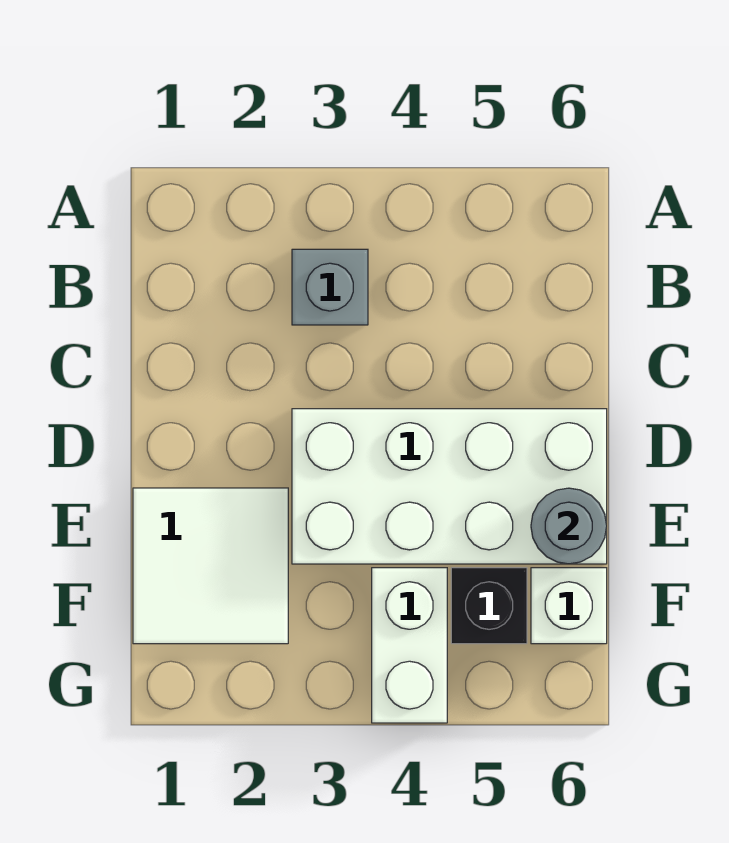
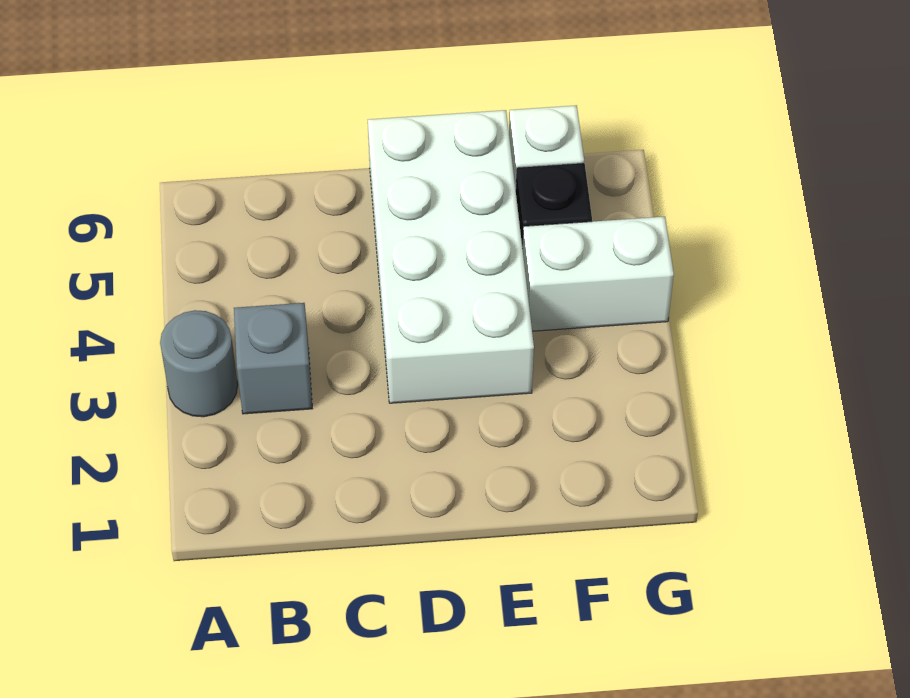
white tile E1:F2 level 1 -> none
grey round brick E6 level 2 -> grey round brick A3 level 1

